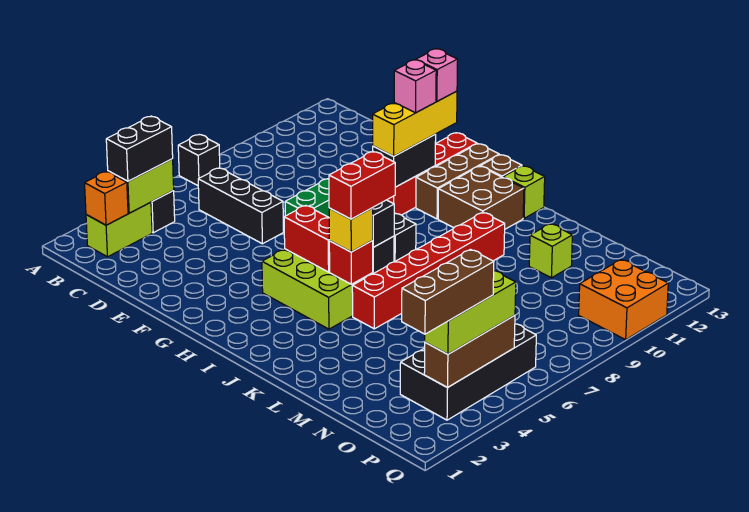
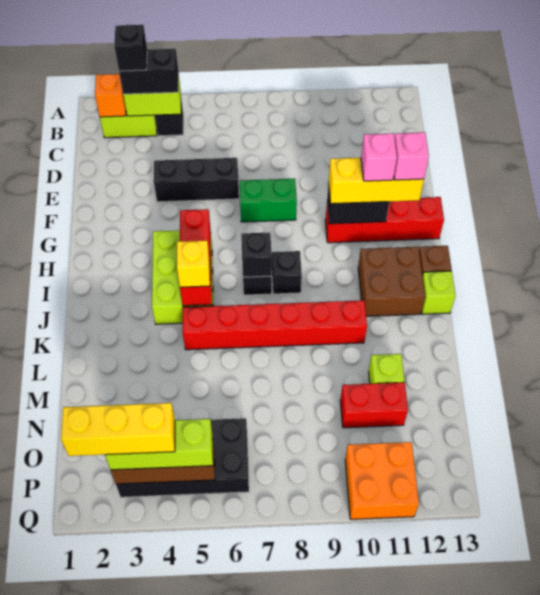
black brick A7 level 1 -> black brick B3 level 4
black brick C6:E6 level 1 -> black brick E4:E6 level 1
brown brick H11:H13 level 1 -> none
red brick J5:J6 level 4 -> red brick N10:N11 level 1
brown brick P2:P4 level 4 -> yellow brick P2:P4 level 4

